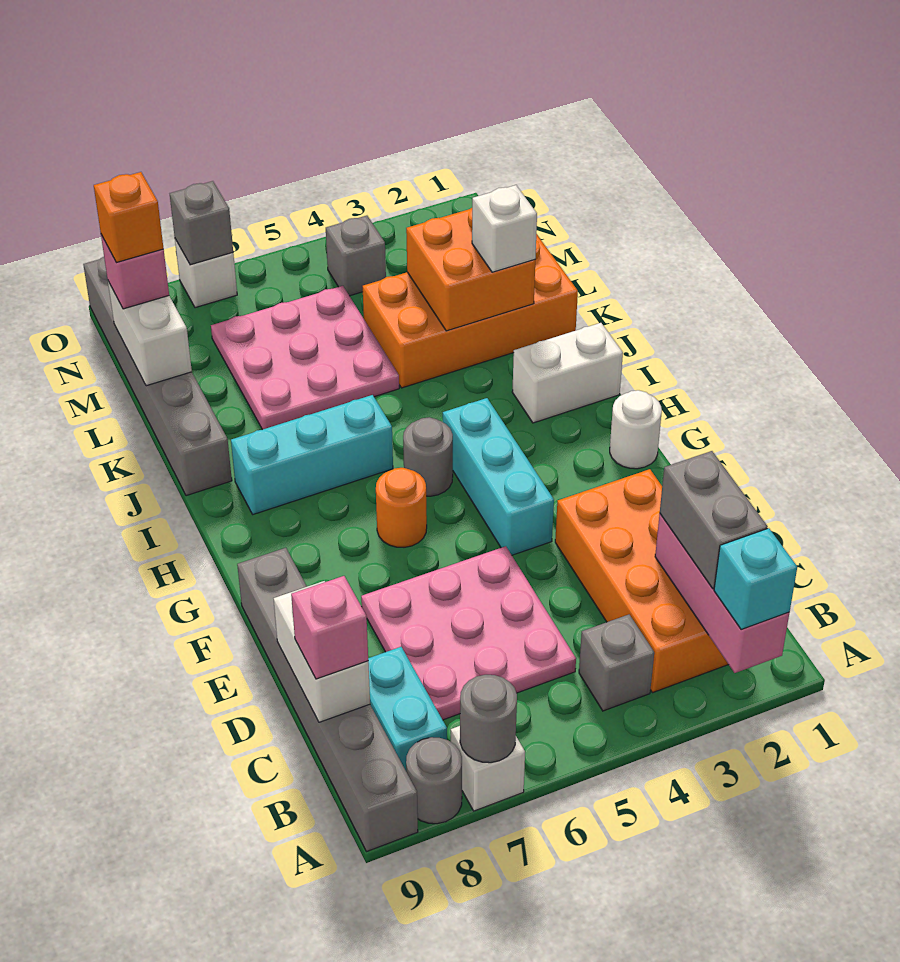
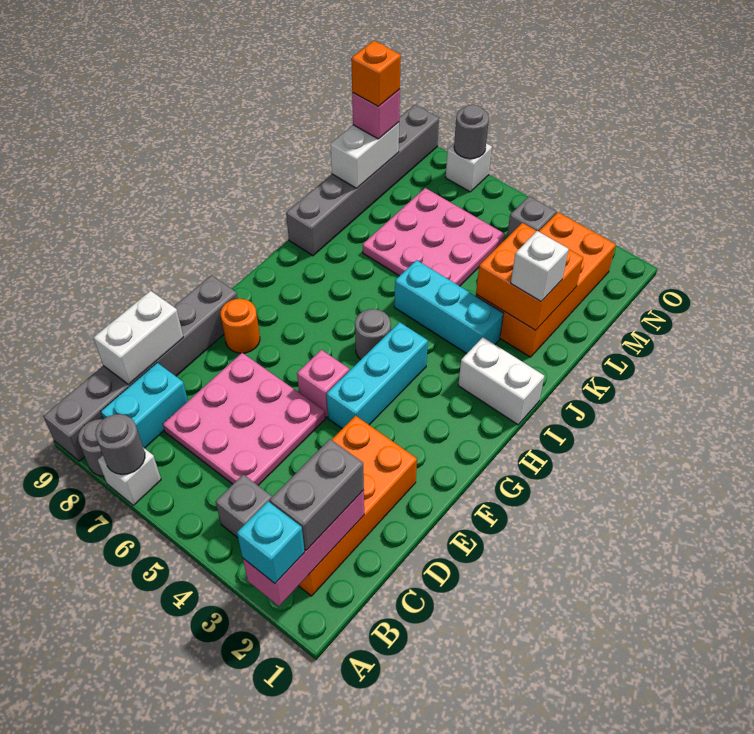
pink brick C9 level 3 -> pink brick F5 level 1
white round brick G1 level 1 -> none
orange round brick G6 level 1 -> orange round brick F8 level 1
cyan brick I6:I8 level 1 -> cyan brick J3:J5 level 1
orange brick K1:L4 level 1 -> orange brick K2:N3 level 1
grey brick O7 level 2 -> grey round brick O7 level 2

